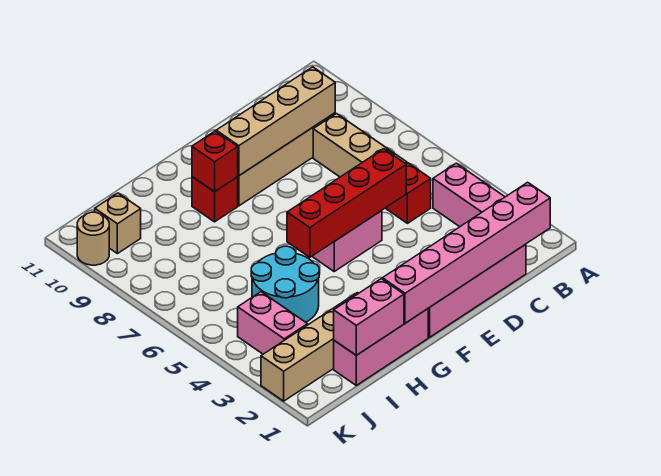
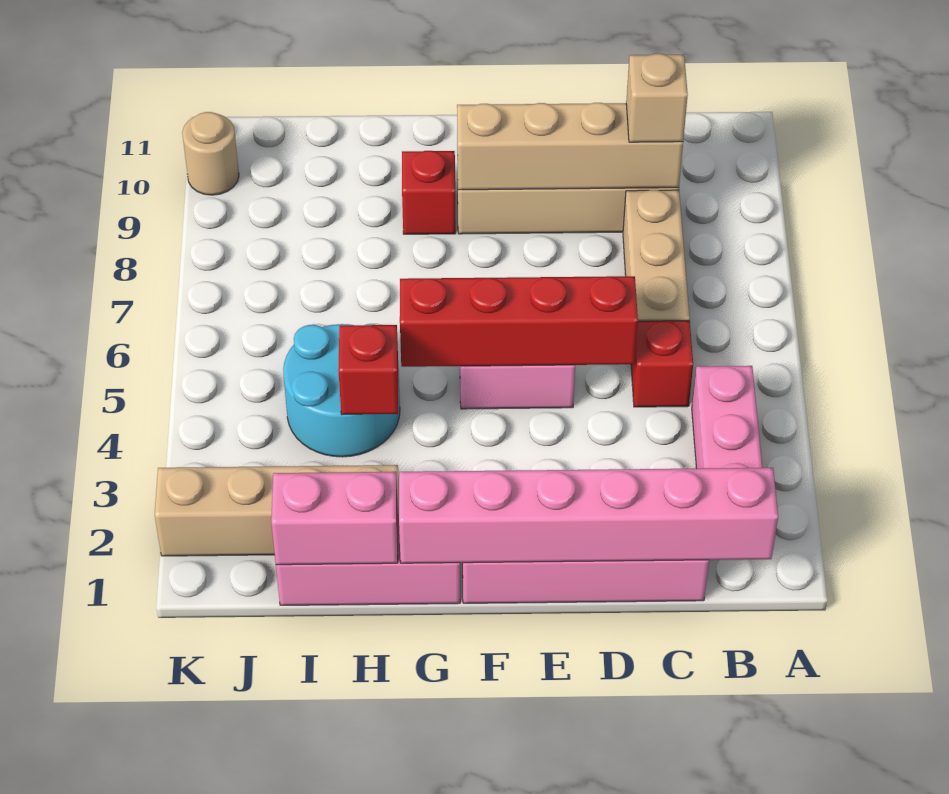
red brick G9 level 2 -> red brick H4 level 2
pink brick J3:J4 level 1 -> none
tan brick J10 level 1 -> tan brick C9 level 3

